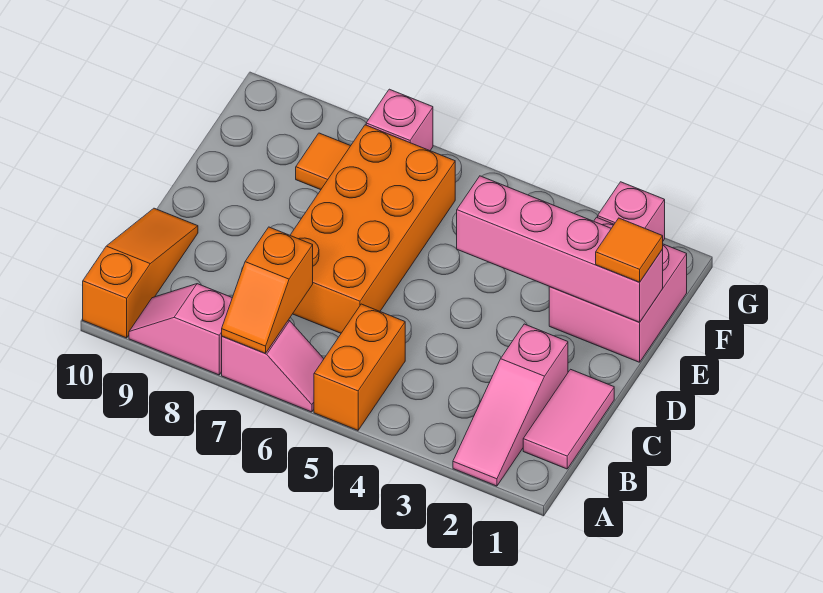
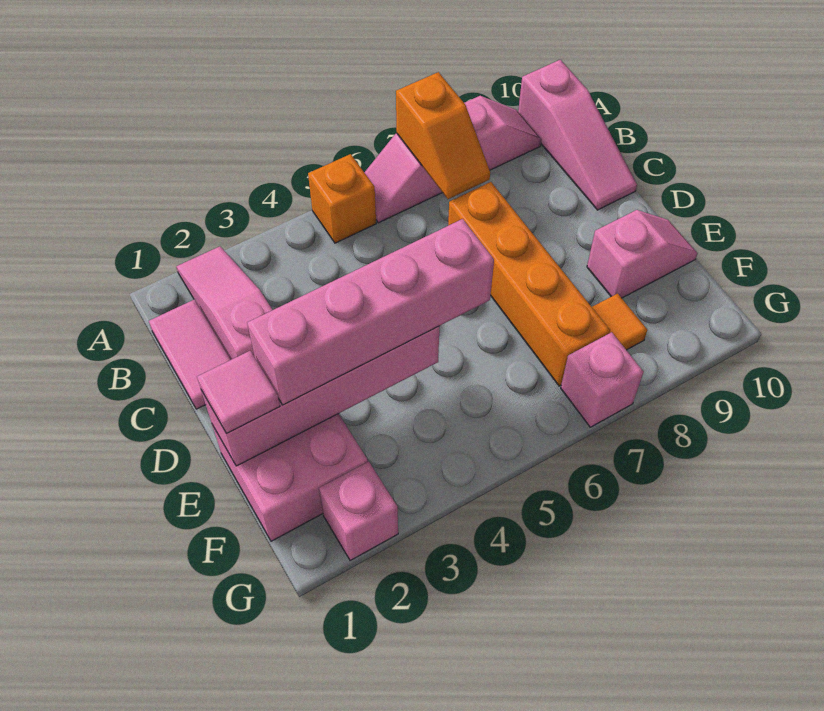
orange brick A5:B5 level 1 -> orange brick A5 level 1
orange slope A7:B7 level 2 top B -> orange slope A7:B7 level 2 top A
orange slope A10:C10 level 1 top A -> pink slope A10:C10 level 1 top A
orange brick C6:F7 level 1 -> orange brick C7:F7 level 1
orange tile E1 level 3 -> pink tile E1 level 3
none -> pink brick E2:E5 level 3
none -> pink slope E9:E10 level 1 top 9

